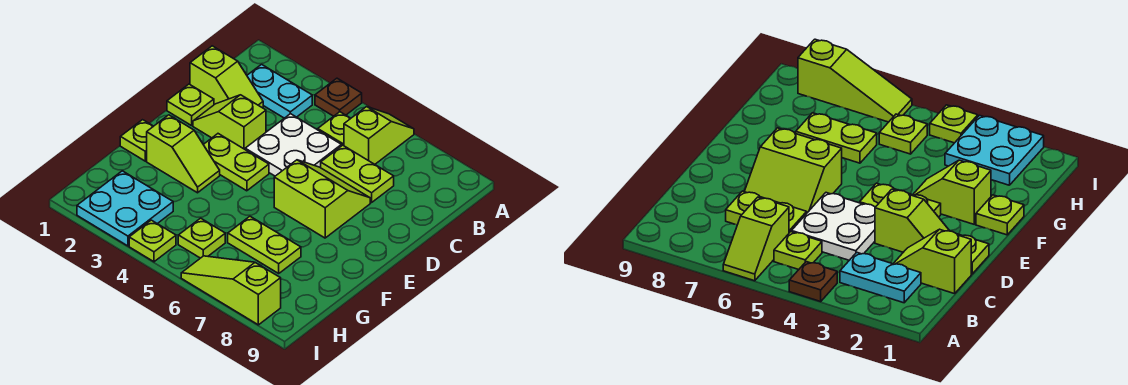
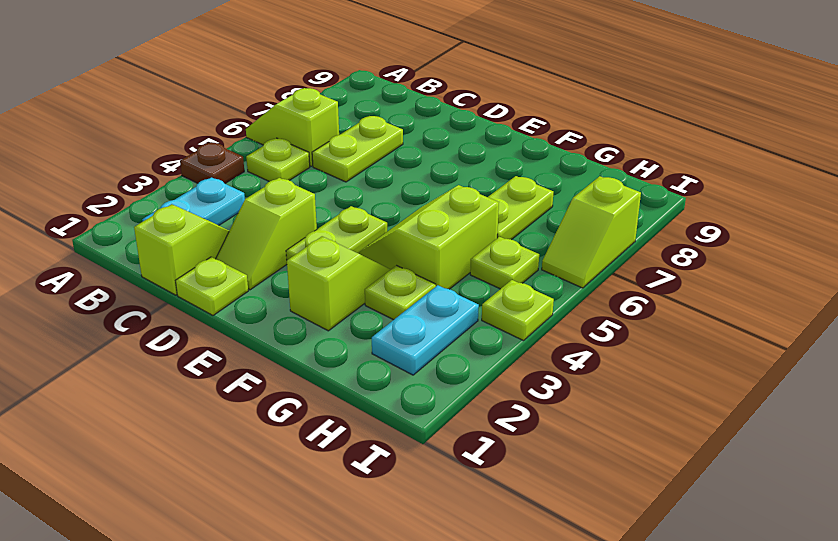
white plate C4:D5 level 1 -> none
lime slope D6:E7 level 1 top E -> lime slope F4:G5 level 1 top G
lime plate F1 level 1 -> lime plate G3 level 1
cyan plate H2:I3 level 1 -> cyan plate H2:H3 level 1
lime slope I6:I8 level 1 top 8 -> lime slope I6:I7 level 1 top 7

